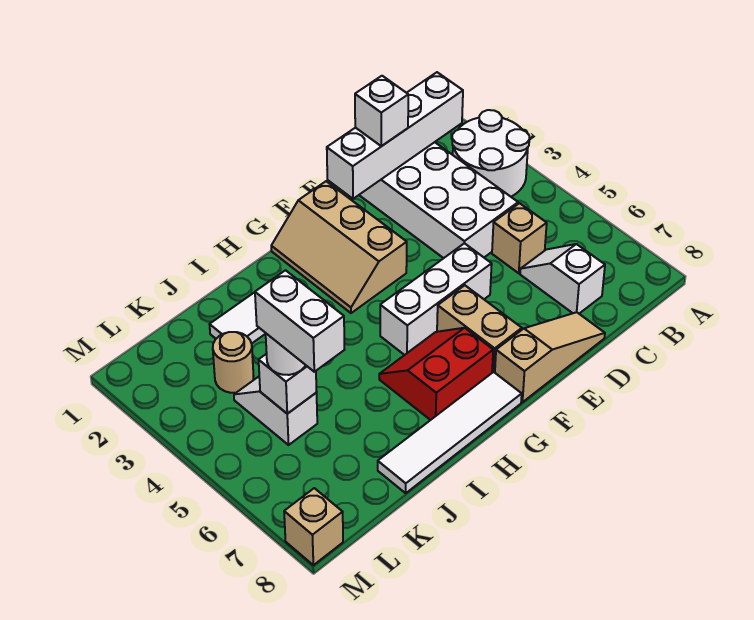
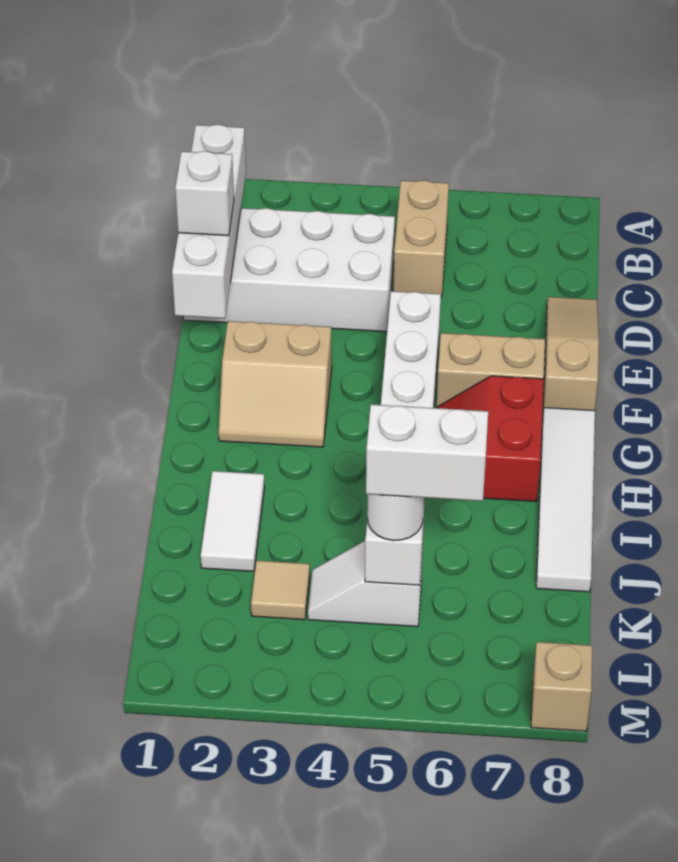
white round brick A2:B3 level 1 -> none
tan brick C5 level 1 -> tan brick B5:C5 level 1
white slope C6:C7 level 1 top 7 -> none
tan slope F1:G3 level 1 top F -> tan slope F2:G3 level 1 top F
tan round brick K3 level 1 -> tan tile K3 level 1

